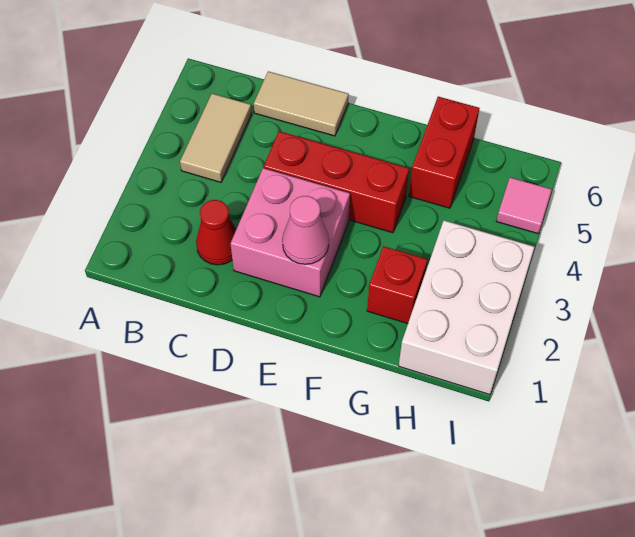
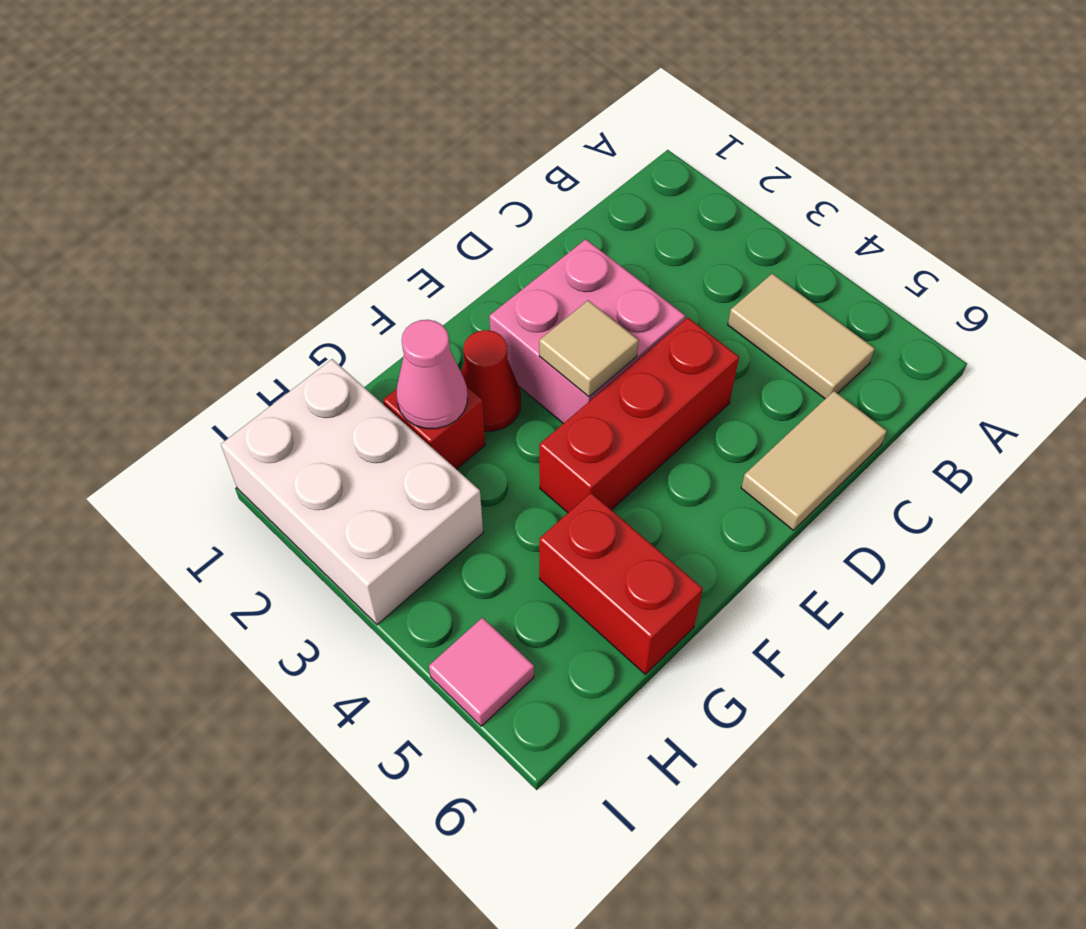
red cone C2 level 1 -> red cone F2 level 1
pink cone E2 level 2 -> pink cone G2 level 2
none -> tan tile E3 level 2

